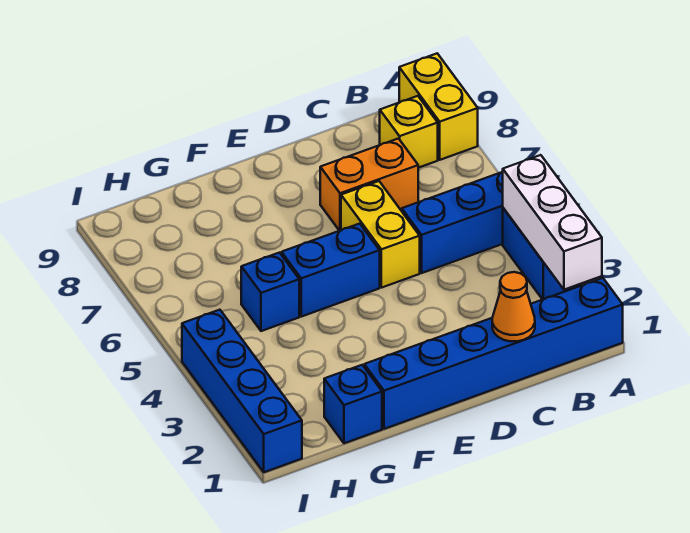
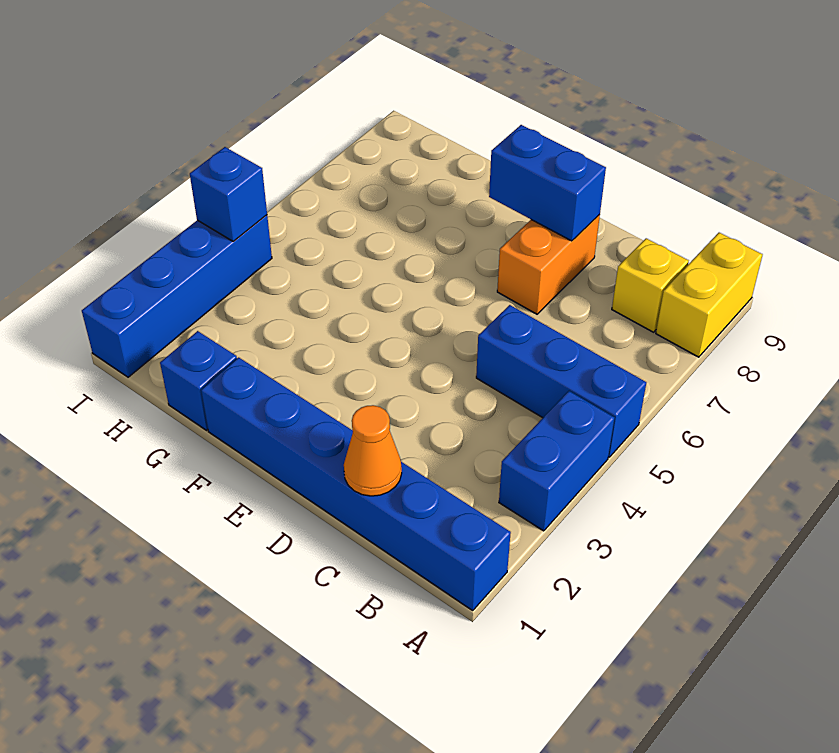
white brick A2:A4 level 2 -> none
orange brick C7:D7 level 1 -> orange brick D7:D8 level 1
yellow brick D5:D6 level 1 -> none
blue brick E5:F5 level 1 -> blue brick D8:E8 level 2
blue brick G5 level 1 -> blue brick I4 level 2

